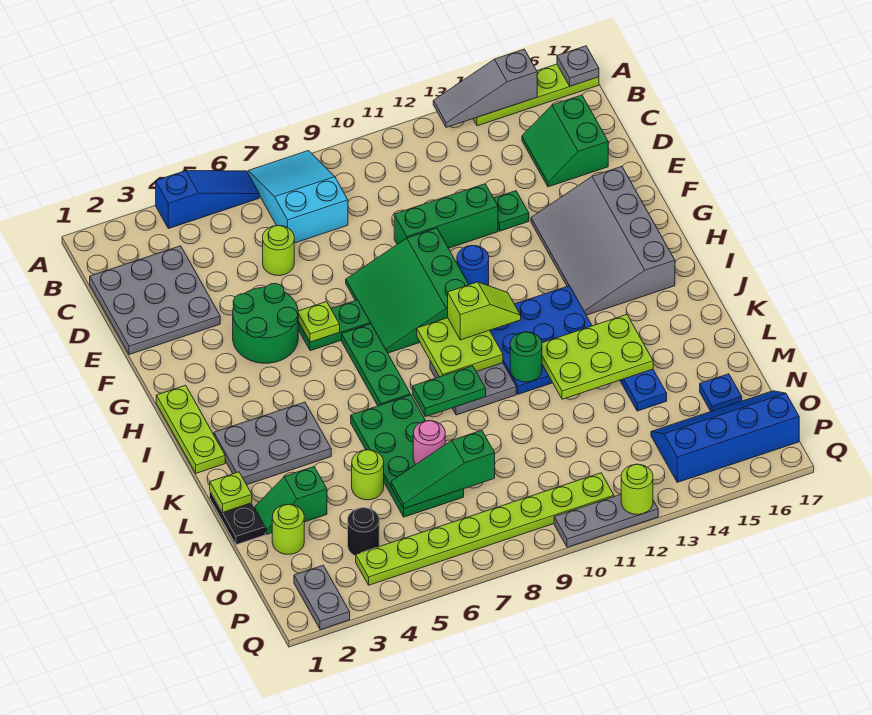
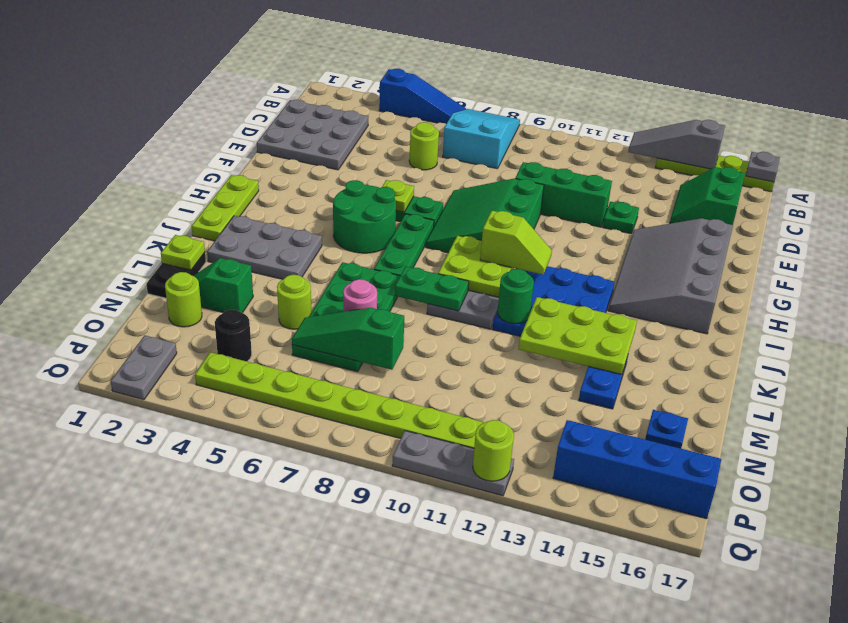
green round brick F4:G5 level 1 -> green round brick H5:I6 level 1
blue round brick G11 level 1 -> none

